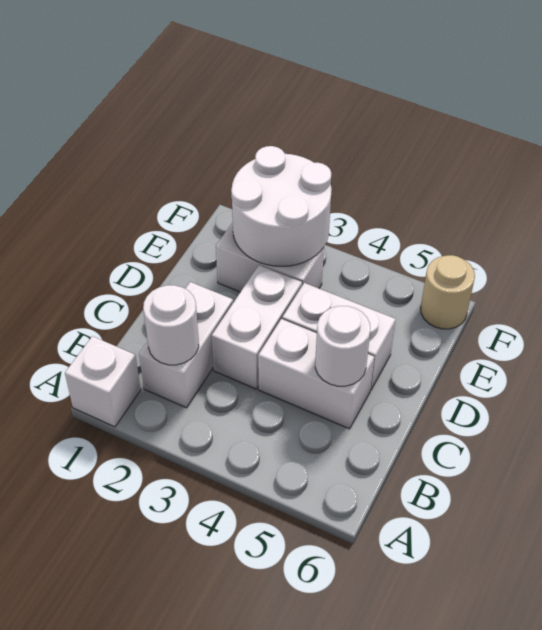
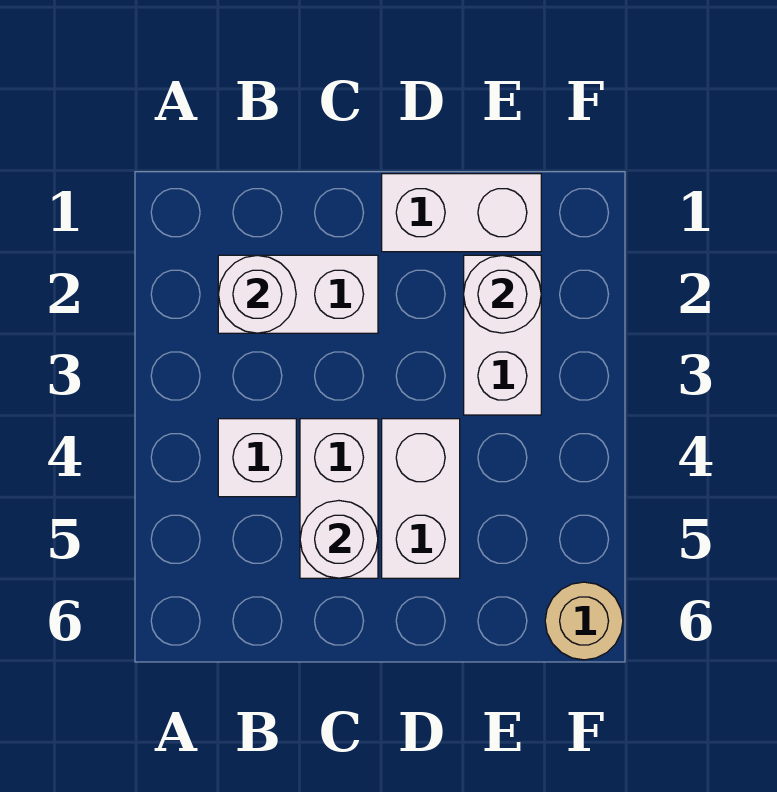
white brick A1 level 1 -> white brick B4 level 1
white brick C3:D3 level 1 -> white brick D1:E1 level 1
white round brick E2:F3 level 2 -> white round brick E2 level 2

